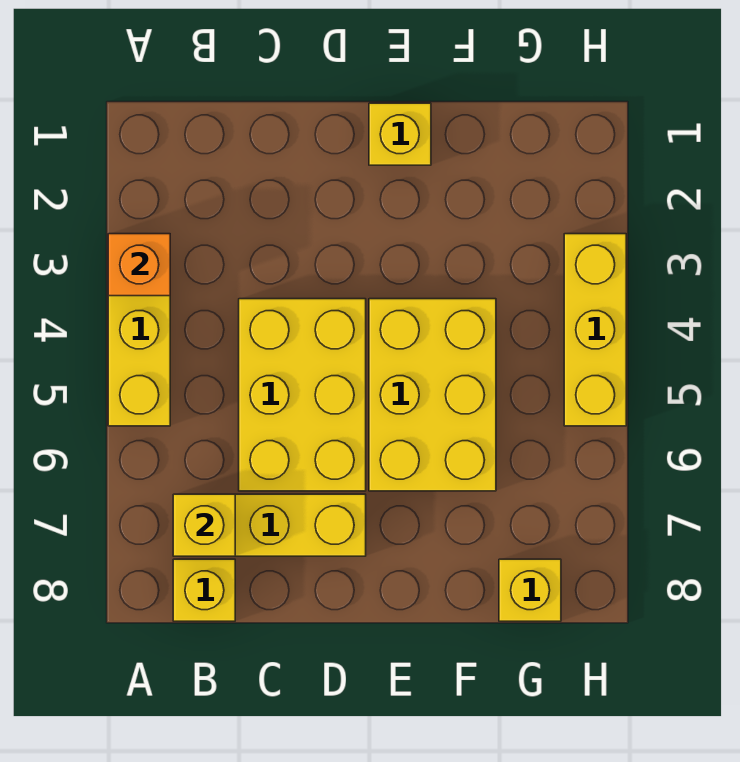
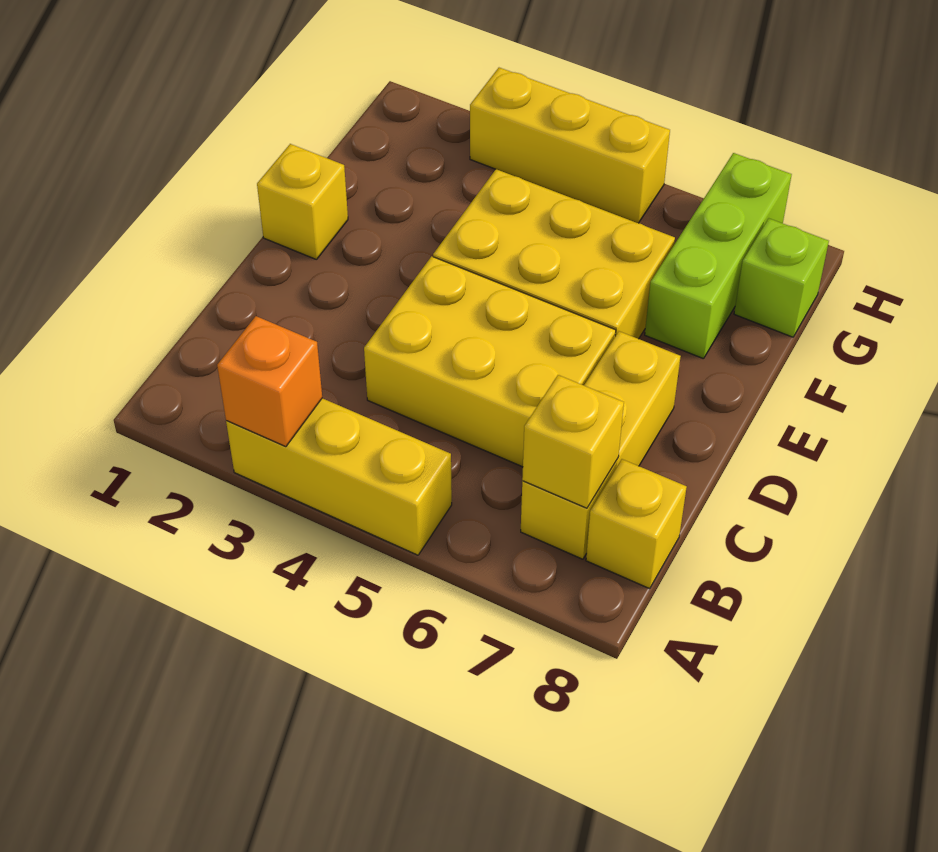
none -> lime brick F7:H7 level 1
yellow brick G8 level 1 -> lime brick G8 level 1

